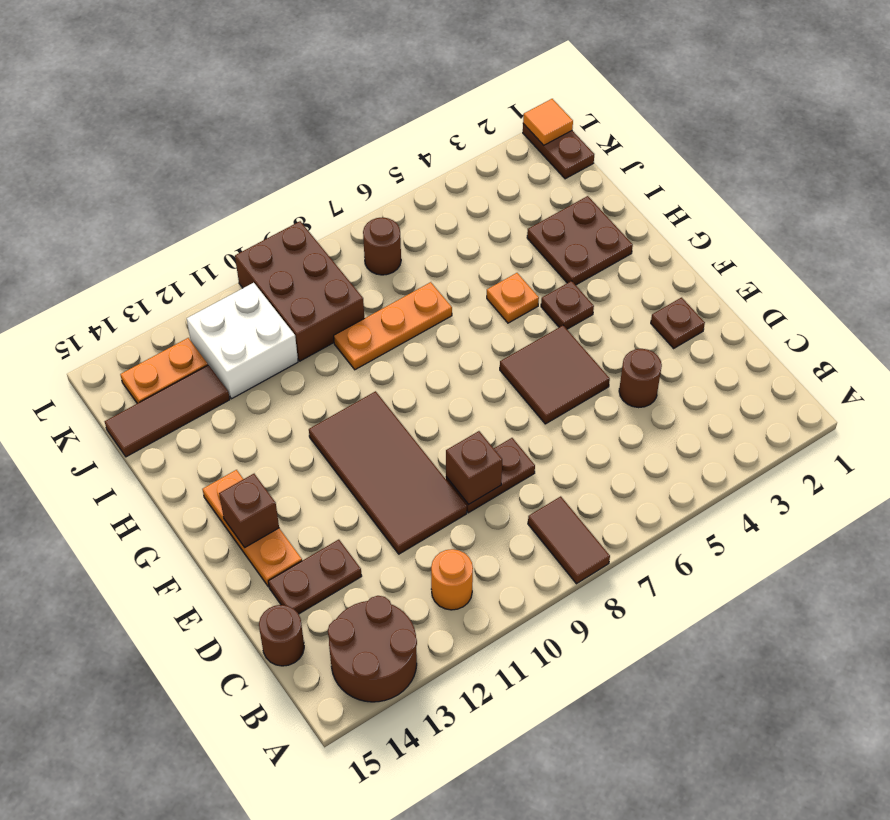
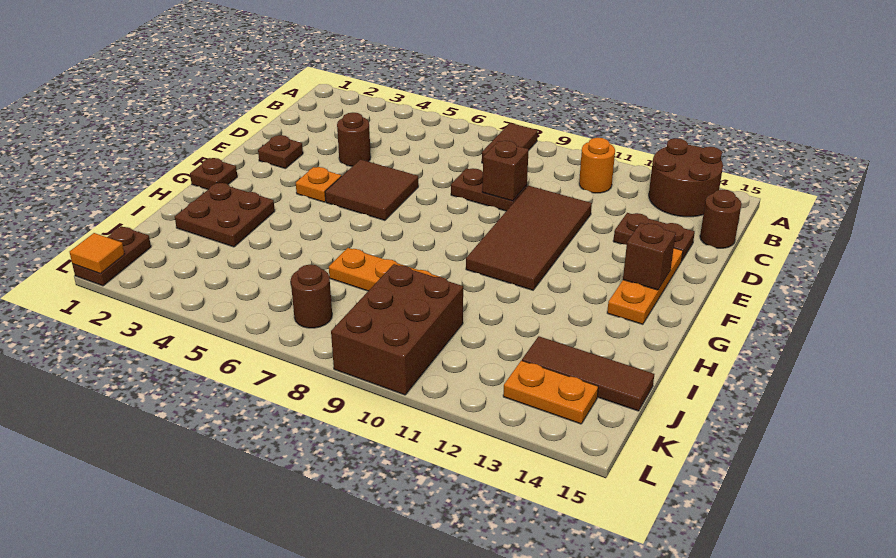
brown plate G4 level 1 -> brown plate G1 level 1
orange plate H5 level 1 -> orange plate F4 level 1
white brick J11:K12 level 1 -> none

